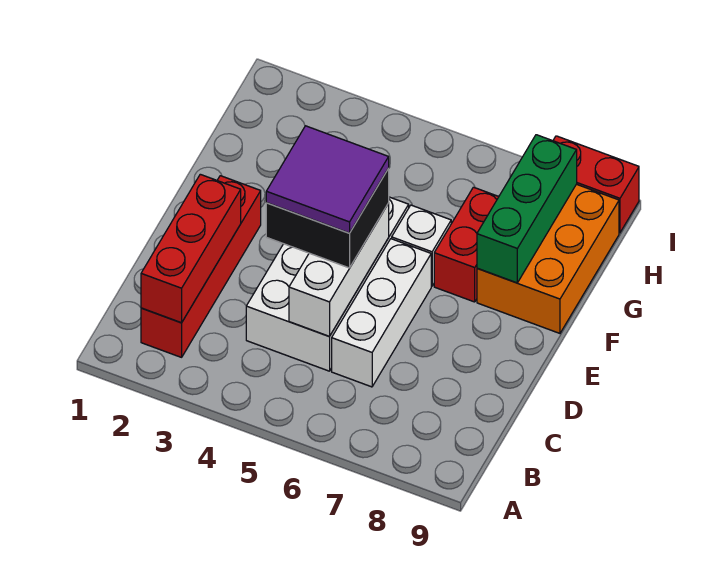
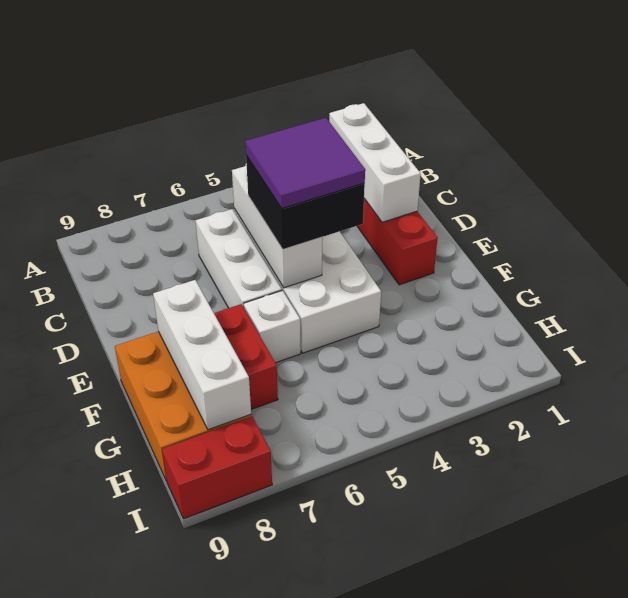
red brick B2:D2 level 2 -> white brick B2:D2 level 2
green brick F8:H8 level 2 -> white brick F8:H8 level 2

